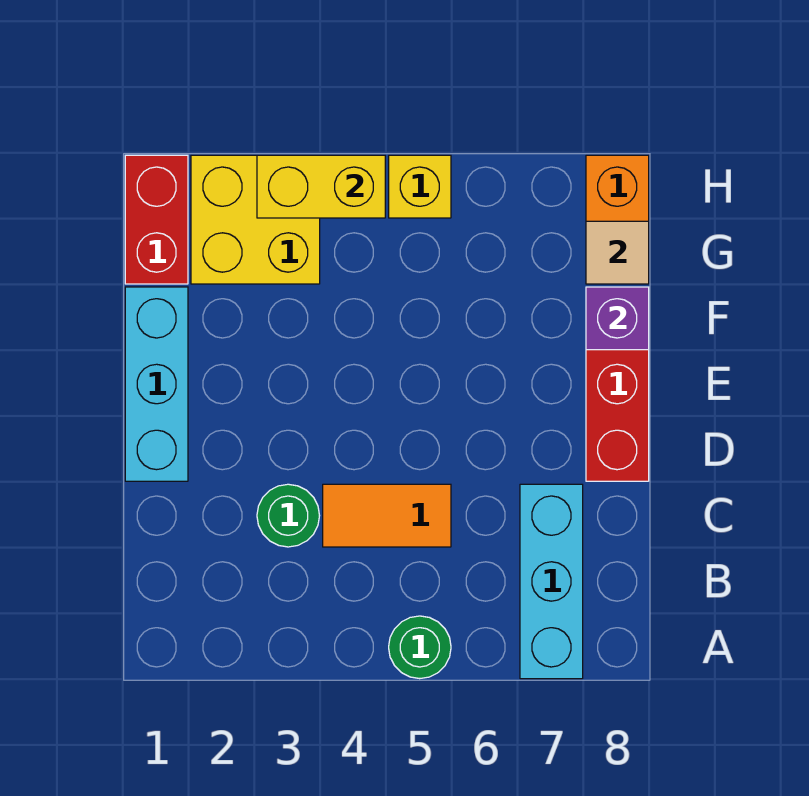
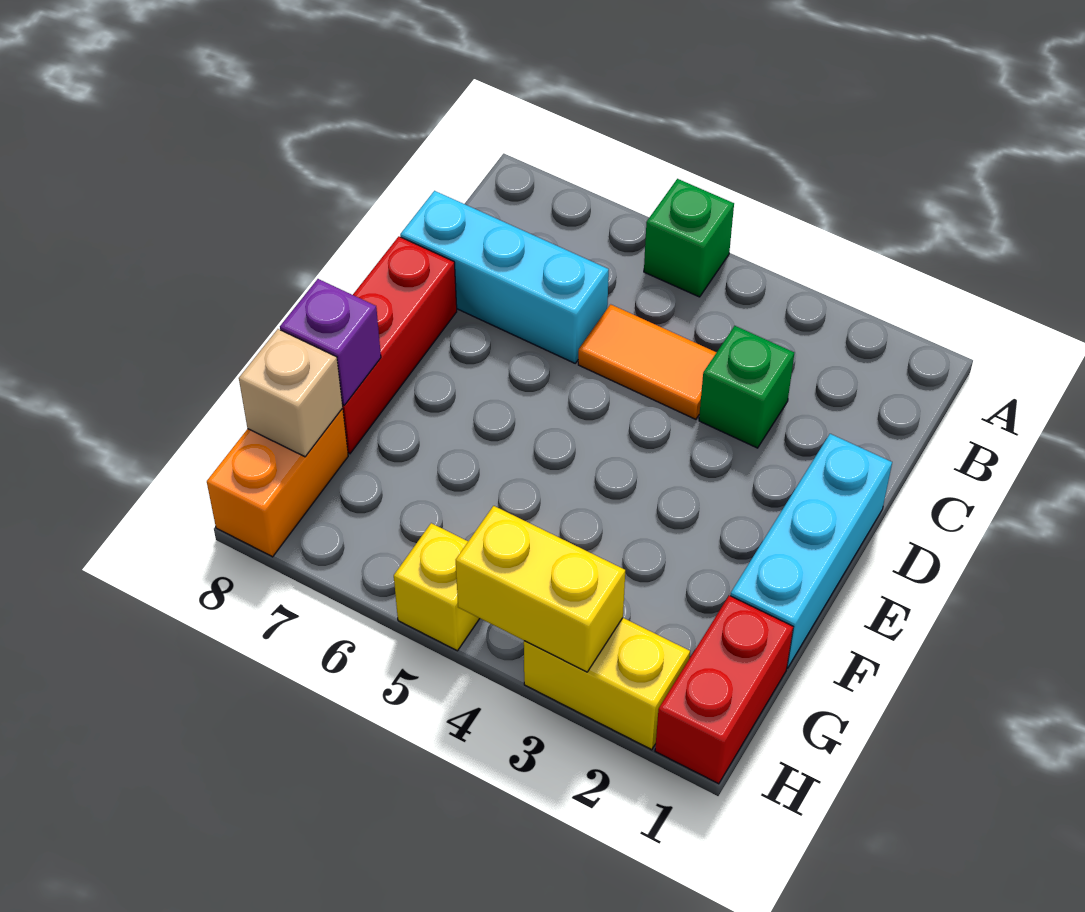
green round brick A5 level 1 -> green brick A5 level 1
cyan brick A7:C7 level 1 -> cyan brick C6:C8 level 1
green round brick C3 level 1 -> green brick C3 level 1
yellow brick G2:H3 level 1 -> yellow brick H2:H3 level 1
tan tile G8 level 2 -> tan brick G8 level 2

